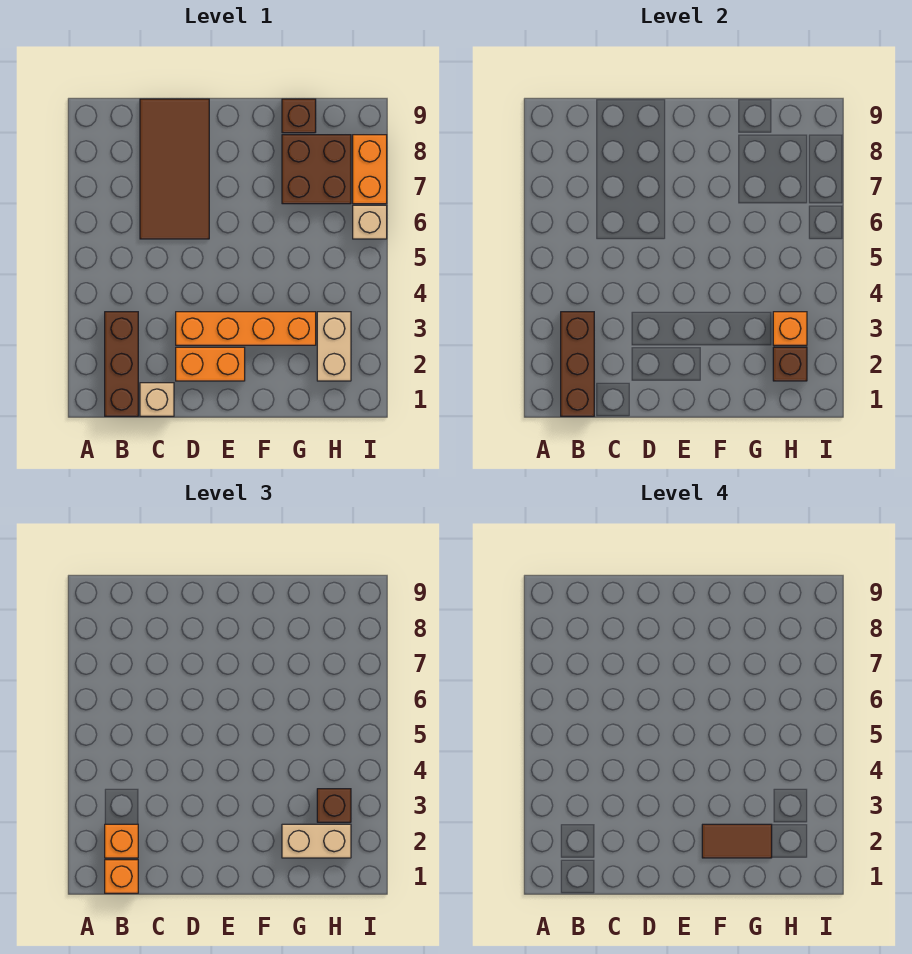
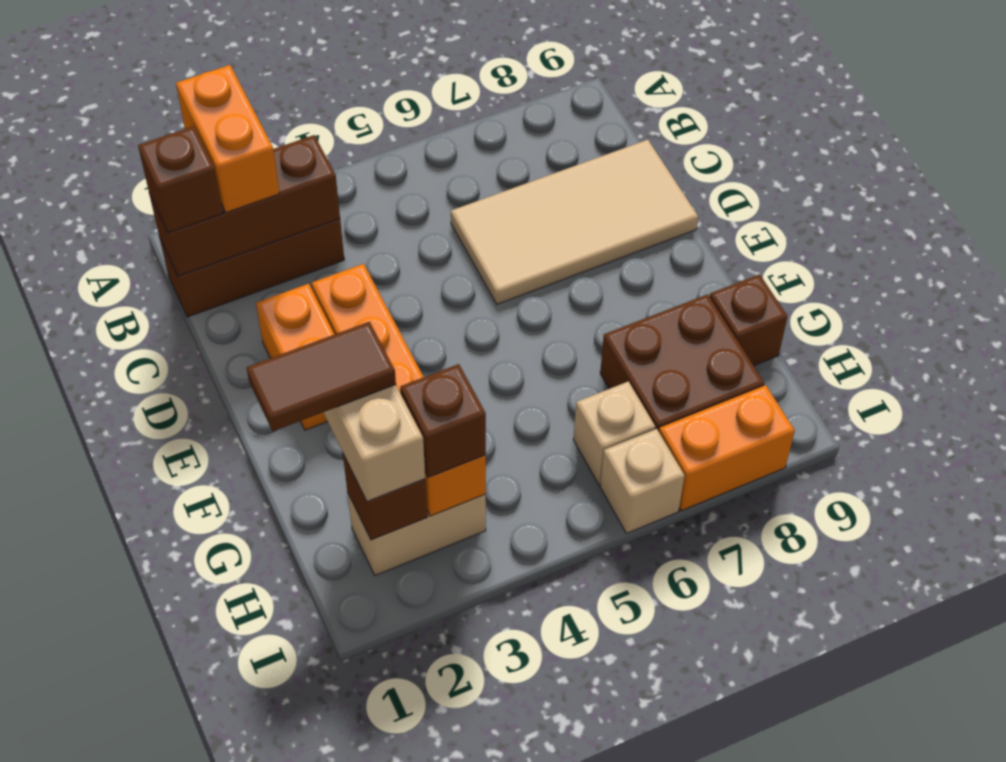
orange brick B1 level 3 -> brown brick B1 level 3
orange brick B2 level 3 -> orange brick A2:B2 level 3
tan brick C1 level 1 -> tan brick H6 level 1
brown tile C6:D9 level 1 -> tan tile C6:D9 level 1
brown tile F2:G2 level 4 -> brown tile G1:G2 level 4

